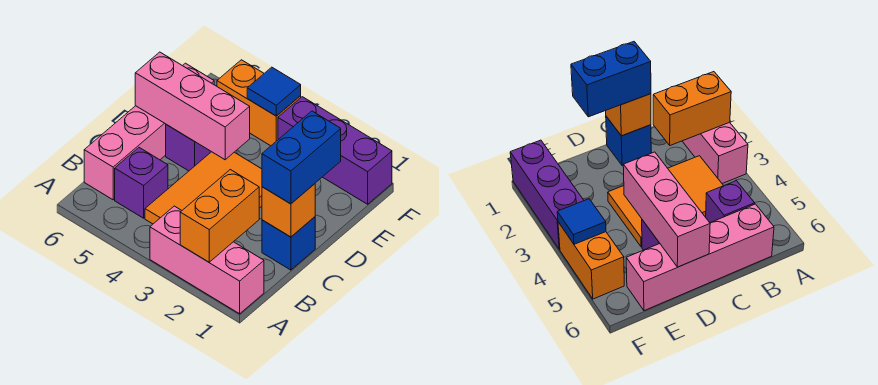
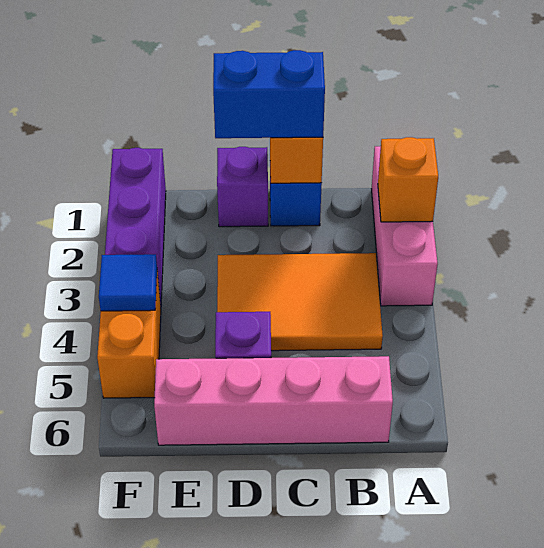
orange brick A2:B2 level 2 -> orange brick A2 level 2
purple brick B5 level 1 -> purple brick D1 level 1
pink brick D4:D6 level 2 -> none

